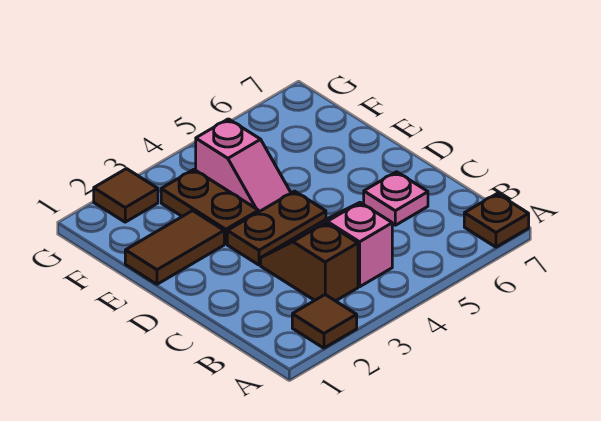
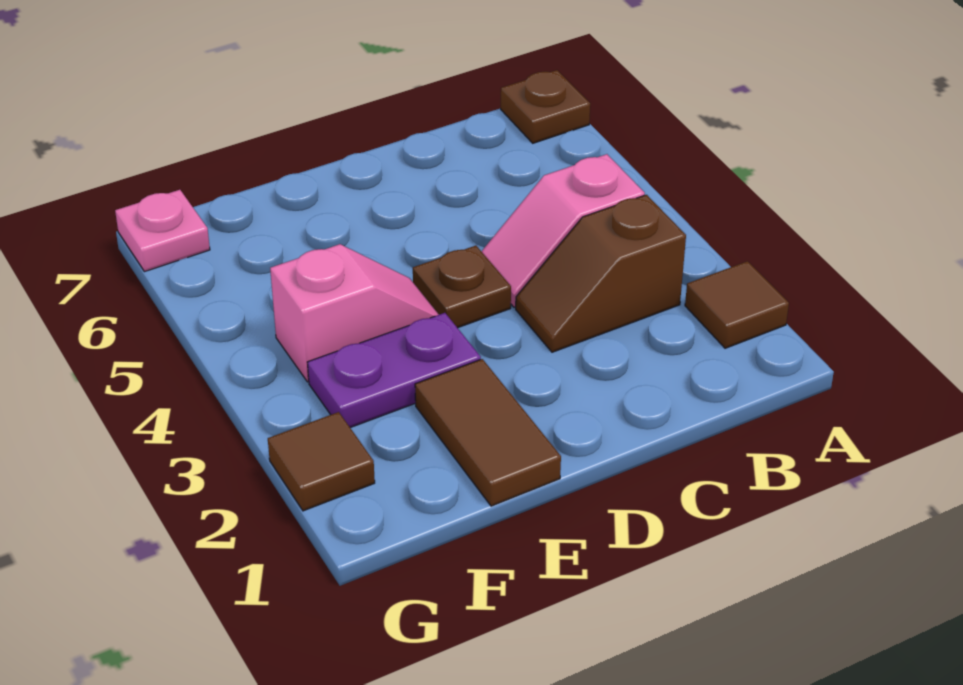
pink plate C6 level 1 -> pink plate G7 level 1
brown plate D3:D4 level 1 -> brown plate D4 level 1
brown plate E3:F3 level 1 -> purple plate E3:F3 level 1

